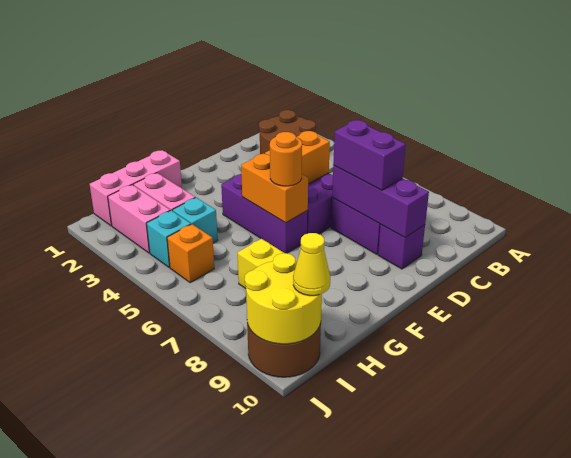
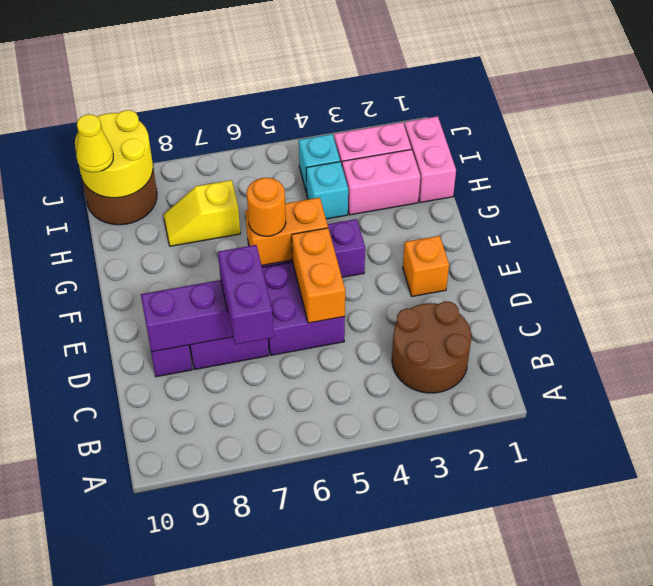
purple brick D7:D8 level 3 -> purple brick C7:D7 level 3
pink brick G1:I1 level 1 -> pink brick H1:I1 level 1
orange brick I5 level 1 -> orange brick E2 level 1

